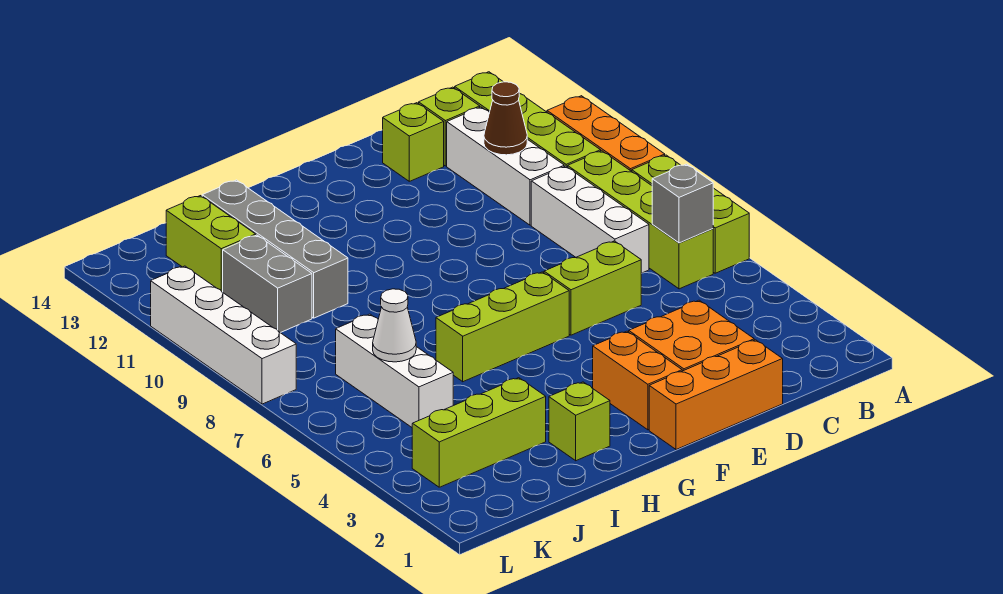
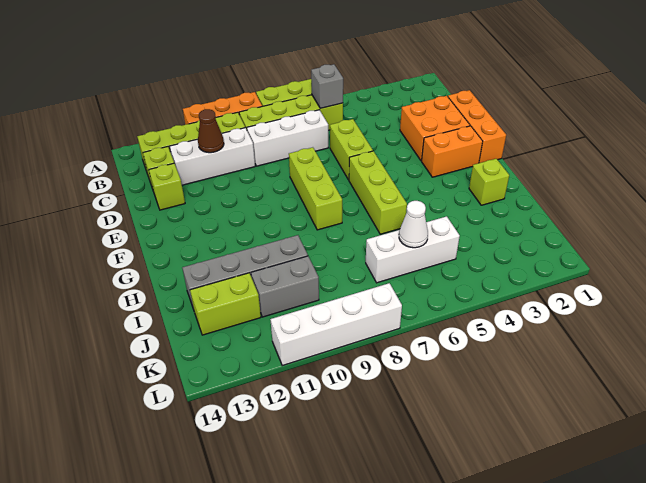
lime brick I3:K3 level 1 -> lime brick E8:G8 level 1

